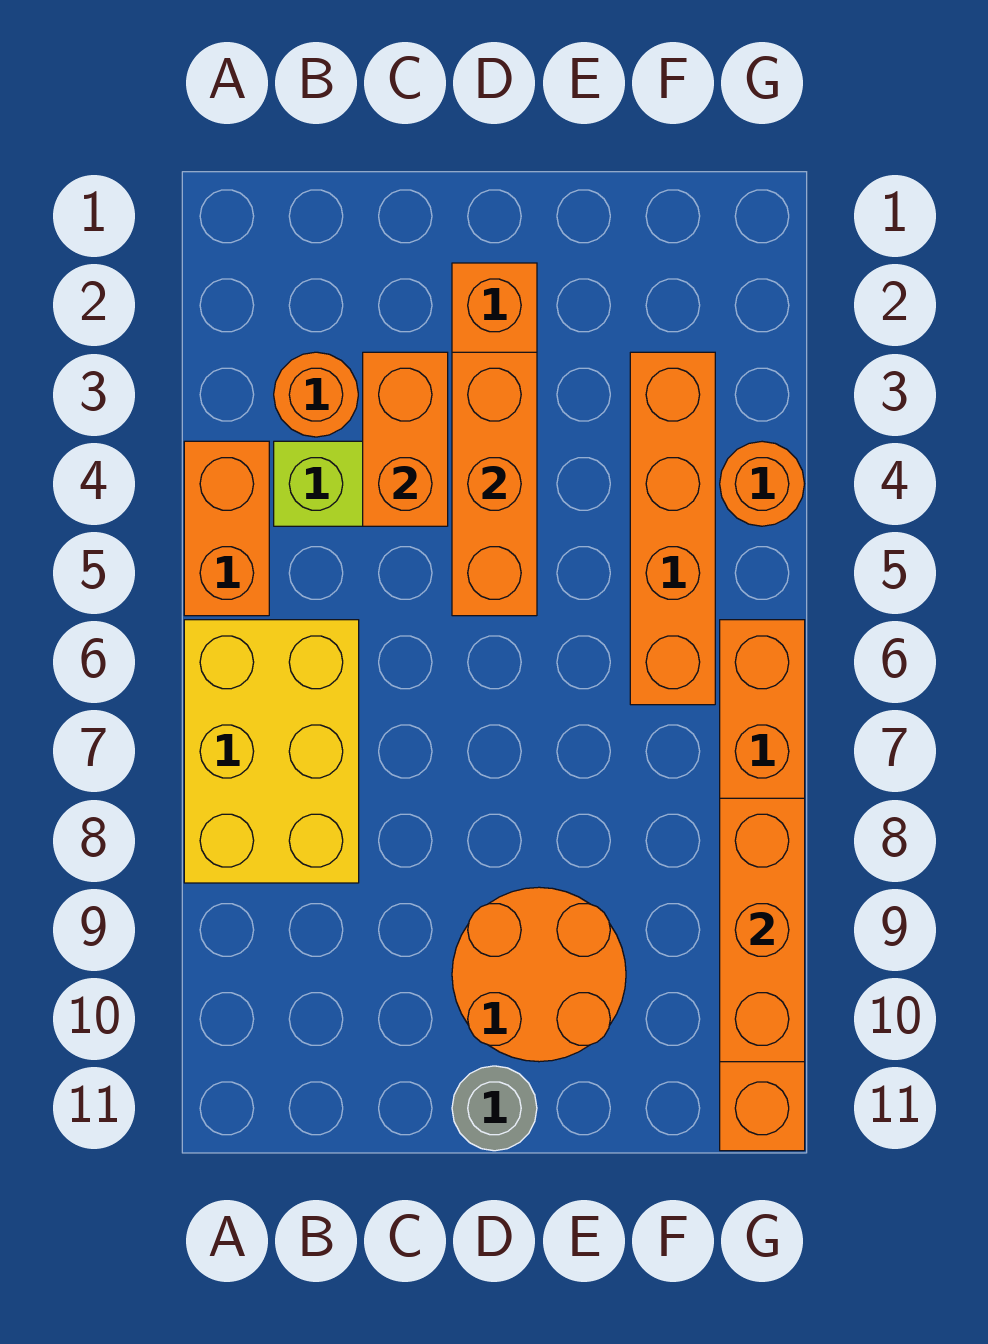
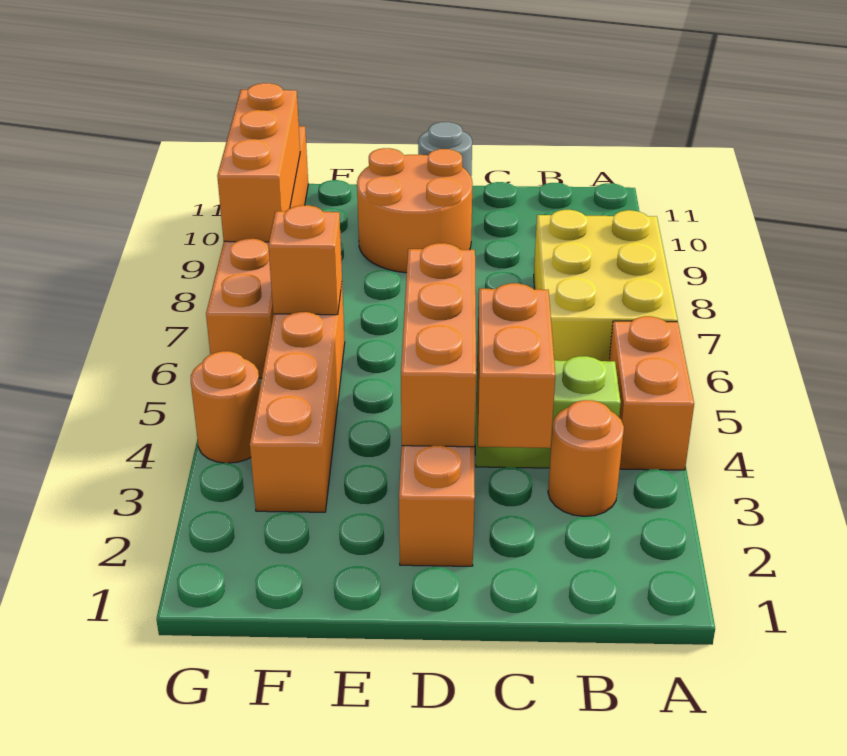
none -> orange brick F6 level 2

